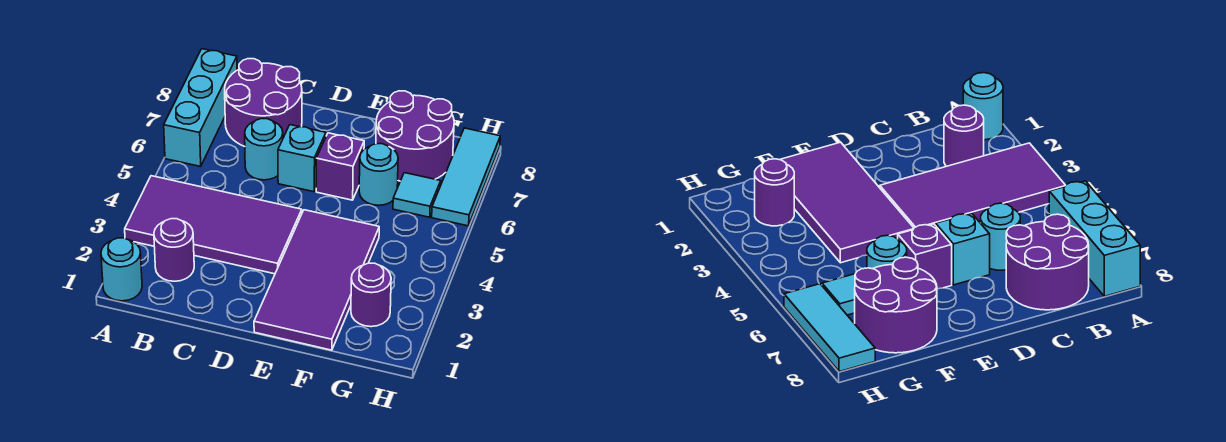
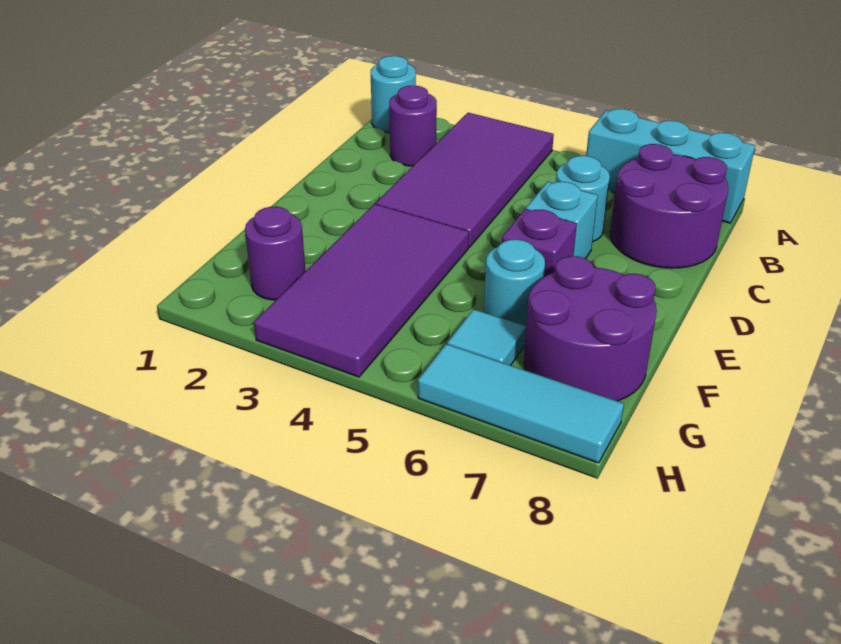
purple tile E1:F4 level 1 -> purple tile E3:H4 level 1

